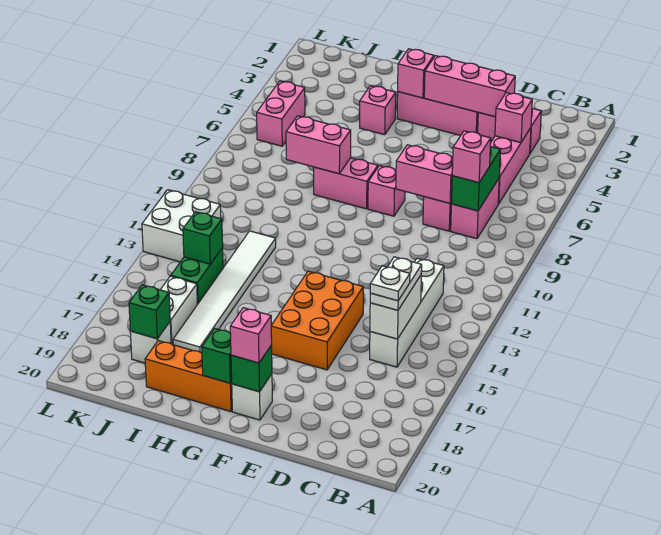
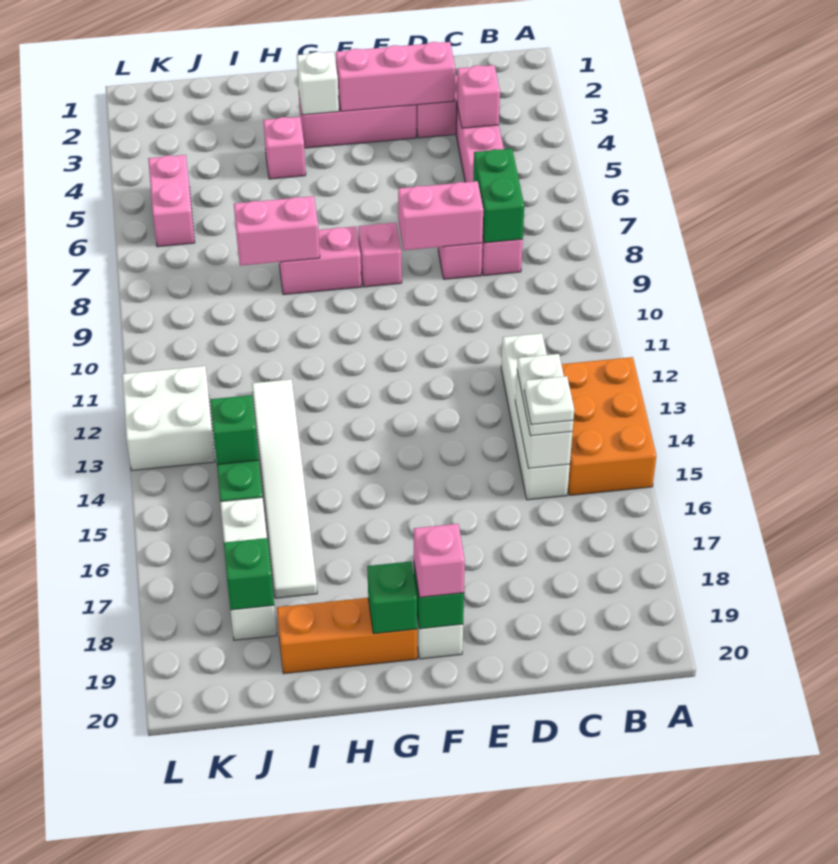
pink brick C8 level 3 -> none
orange brick E14:F16 level 1 -> orange brick A13:B15 level 1
pink brick G3 level 2 -> white brick G3 level 2

